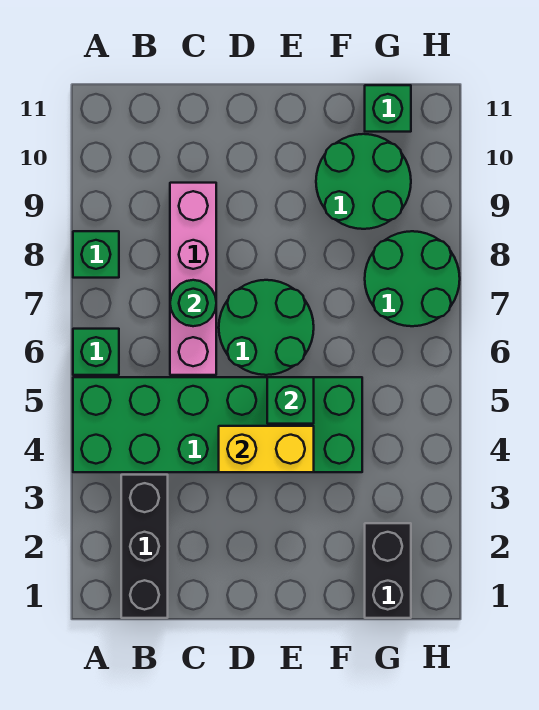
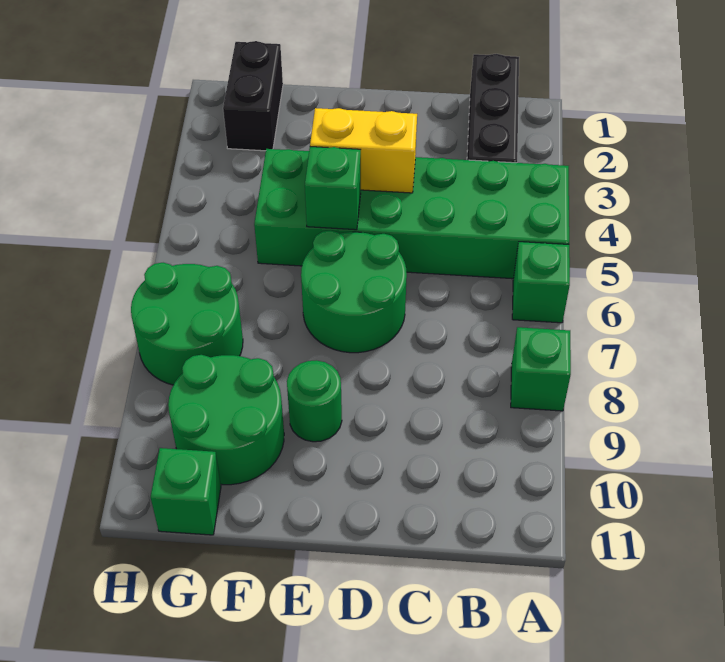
pink brick C6:C9 level 1 -> none
green round brick C7 level 2 -> green round brick E9 level 1

